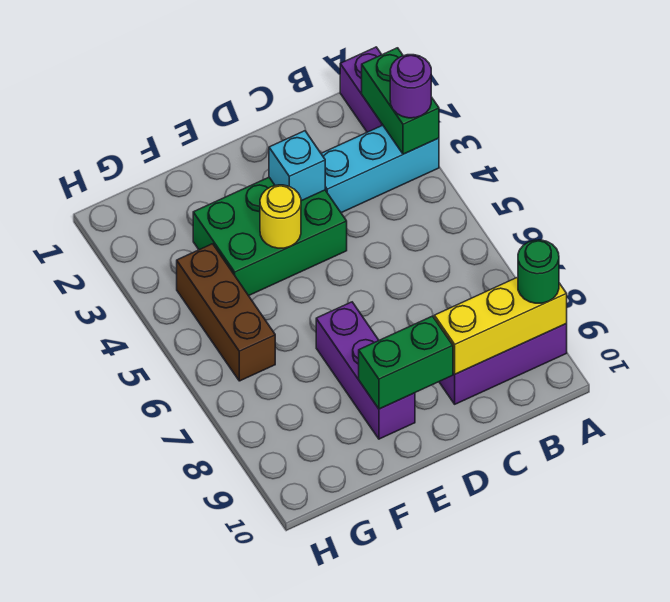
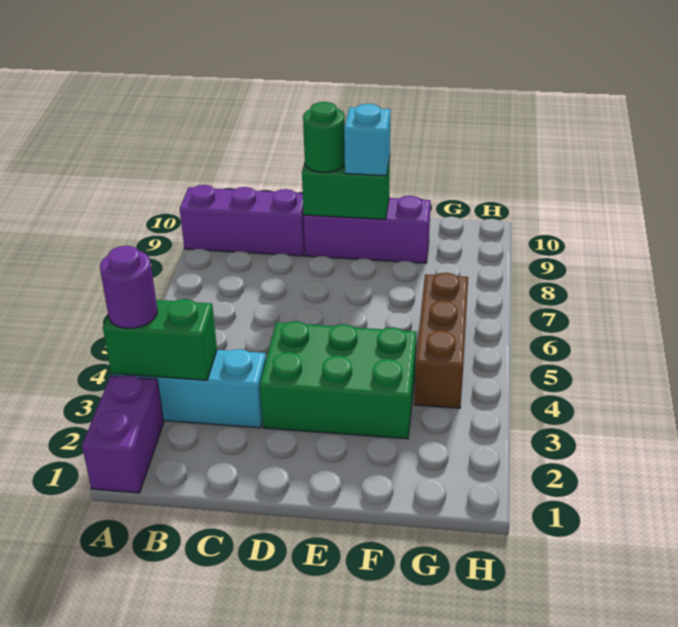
green brick A2:A3 level 2 -> green brick A3:B3 level 2
yellow brick A9:C9 level 2 -> none
green round brick A9 level 3 -> green round brick D9 level 3
cyan brick D3 level 2 -> cyan brick E9 level 3
yellow round brick E4 level 2 -> none
purple brick E7:E9 level 1 -> purple brick D9:F9 level 1

